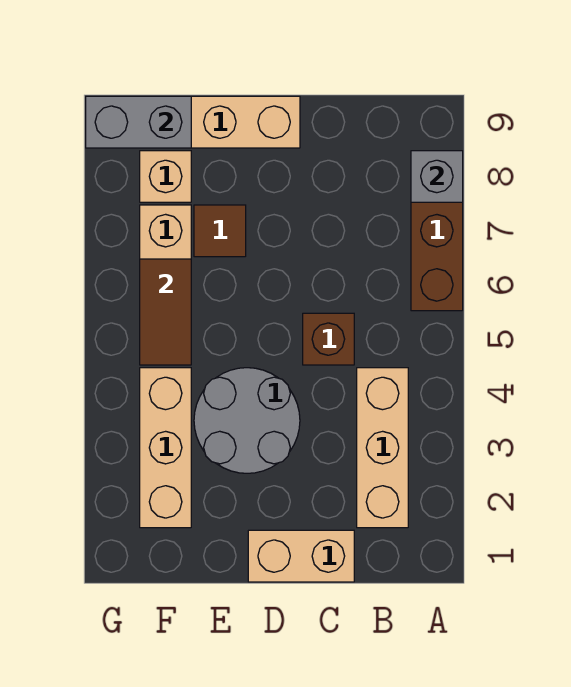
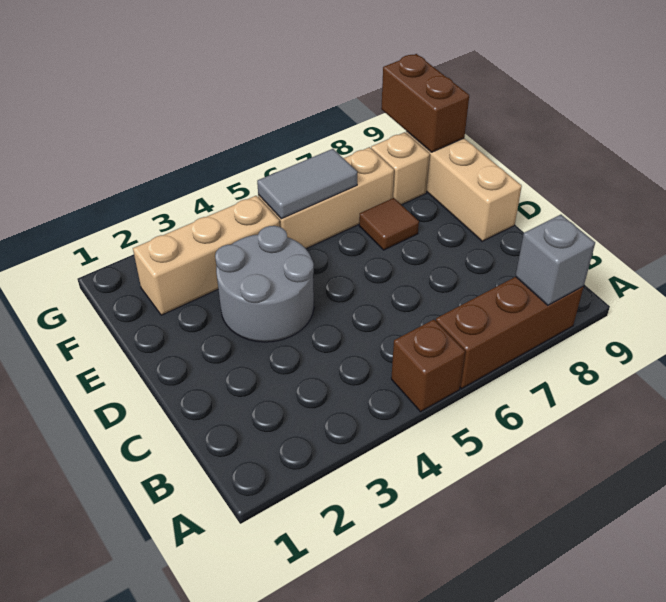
tan brick B2:B4 level 1 -> none
tan brick C1:D1 level 1 -> none
brown brick C5 level 1 -> brown brick A5 level 1
brown tile F5:F6 level 2 -> grey tile F5:F6 level 2
grey brick F9:G9 level 2 -> brown brick F9:G9 level 2

